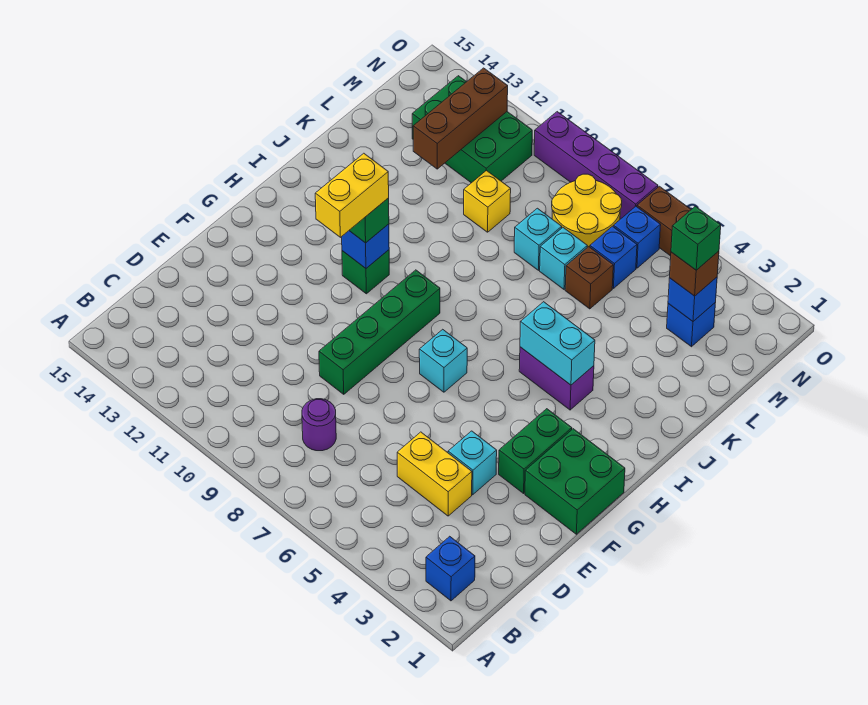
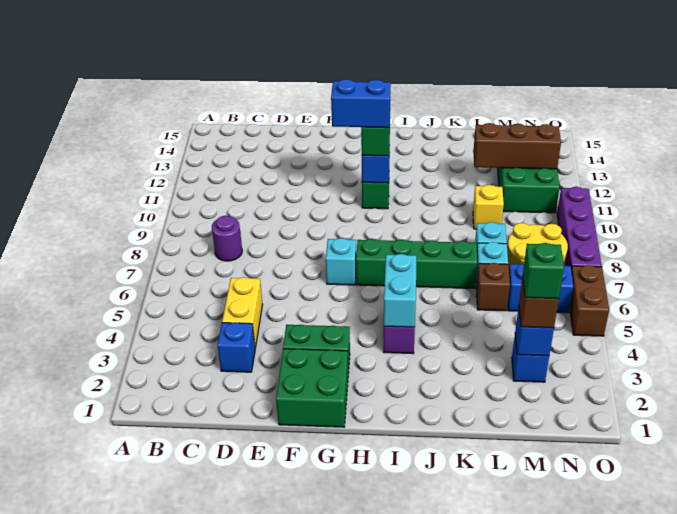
blue brick B2 level 1 -> blue brick D3 level 1
cyan brick E4 level 1 -> none
green brick E9:H9 level 1 -> green brick H7:K7 level 1
yellow brick G11:H11 level 4 -> blue brick G11:H11 level 4

